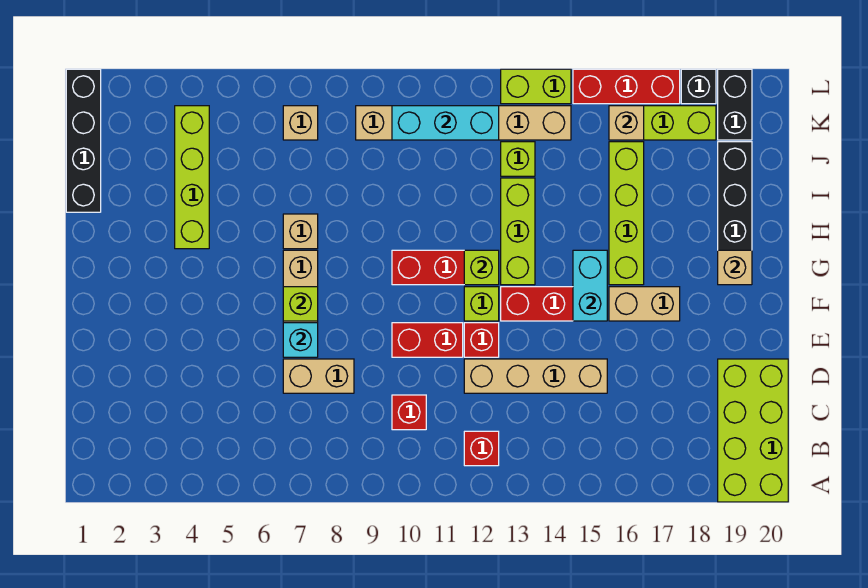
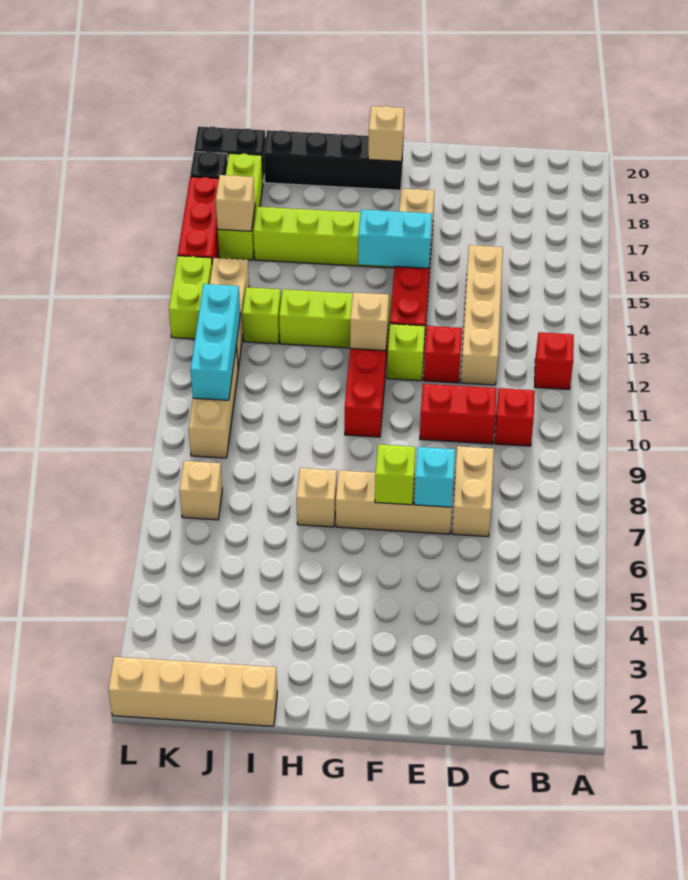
lime brick A19:D20 level 1 -> none
red brick E10:E11 level 1 -> red brick D10:E10 level 1
lime brick G12 level 2 -> tan brick G12 level 2
lime brick H4:K4 level 1 -> none
black brick I1:L1 level 1 -> tan brick I1:L1 level 1

